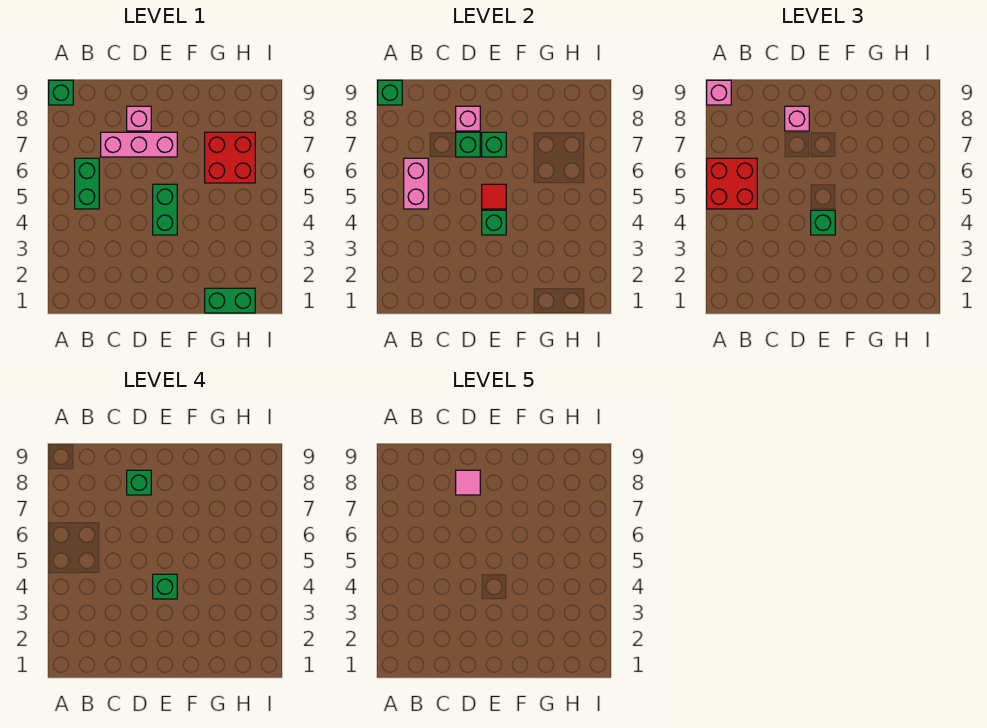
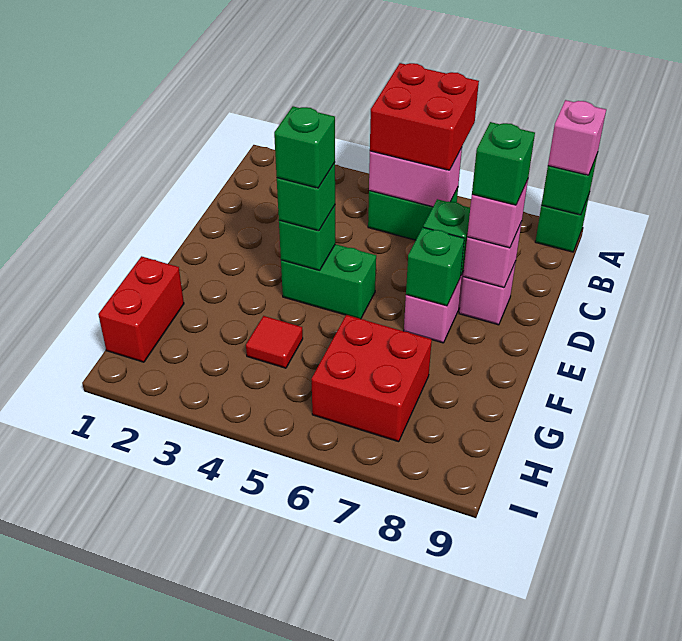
pink tile D8 level 5 -> none
red tile E5 level 2 -> red tile G4 level 1
green brick G1:H1 level 1 -> red brick G1:H1 level 1

